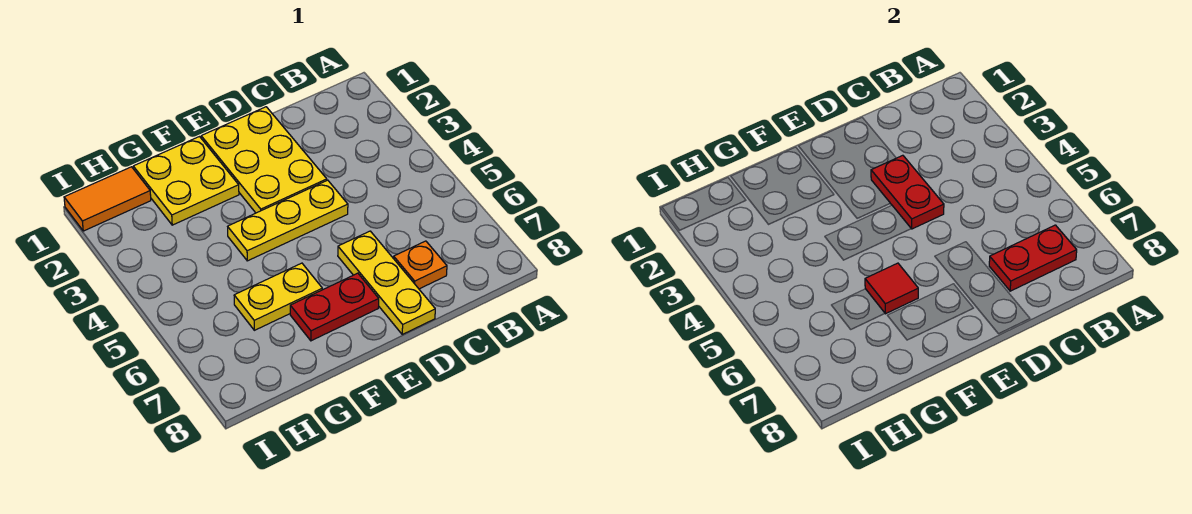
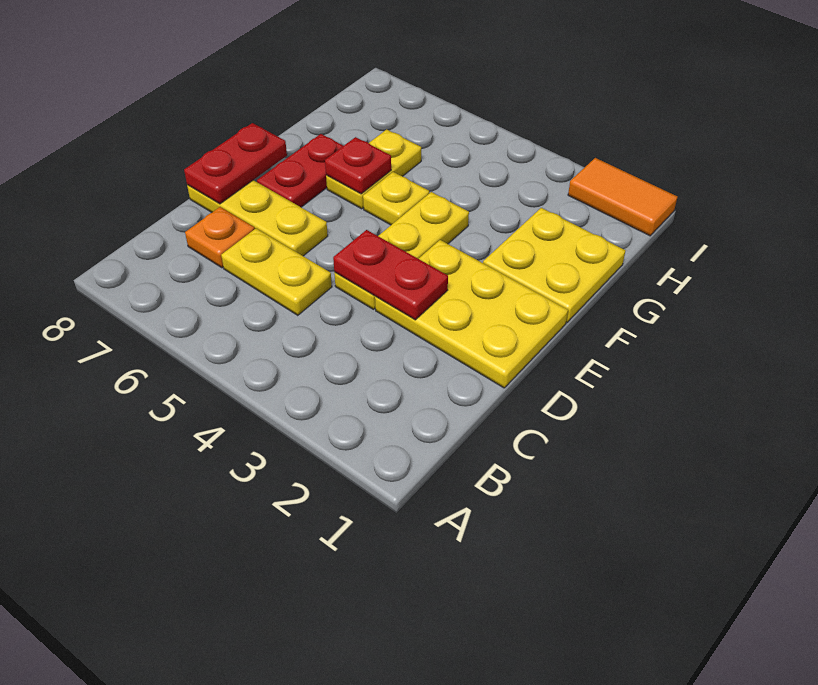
red plate B7:C7 level 2 -> red plate D8:E8 level 2
none -> yellow plate C5:C6 level 1
none -> yellow plate F5 level 1
red tile F6 level 2 -> red plate F6 level 2
orange tile H1:I1 level 1 -> orange tile I1:I2 level 1

